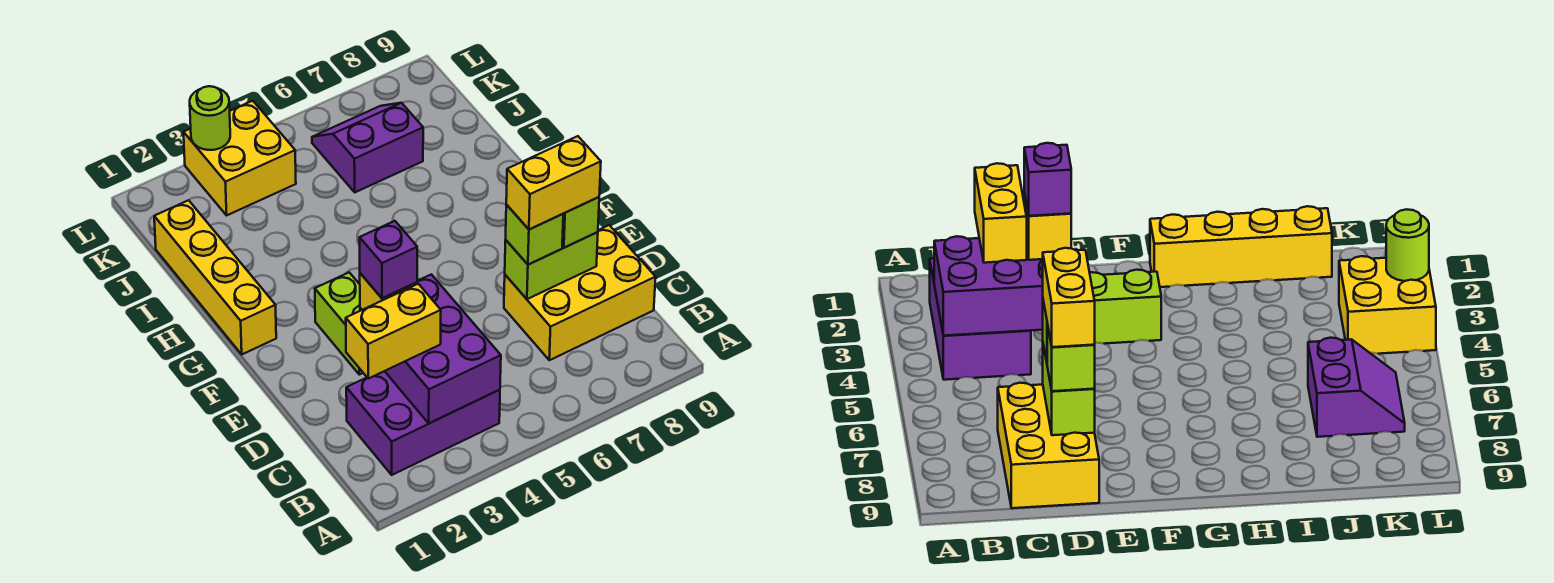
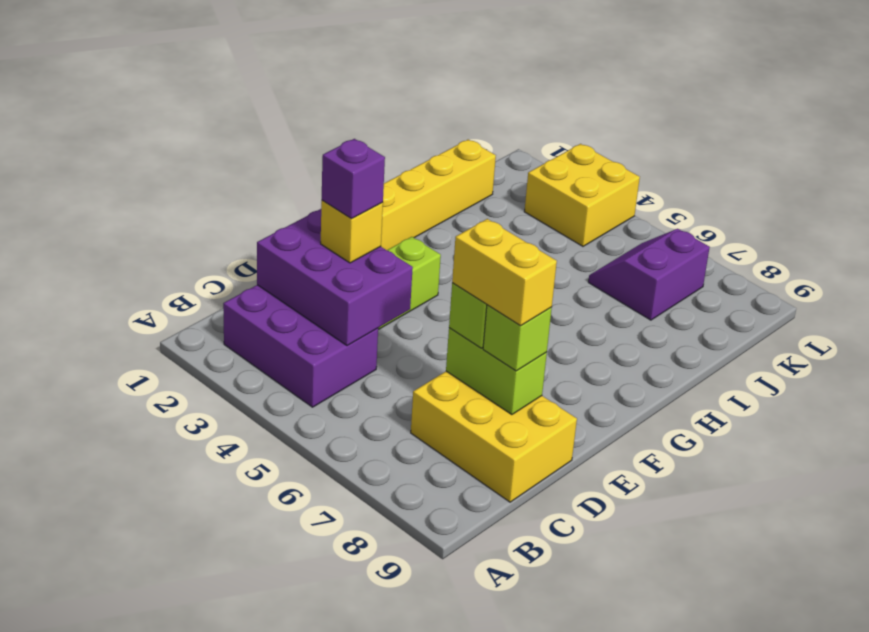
purple brick B3:D4 level 2 -> purple brick C2:D4 level 2
yellow brick C2:C3 level 3 -> none
purple slope J6:K7 level 1 top J -> purple slope J6:K7 level 1 top 7
lime round brick L3 level 2 -> none

